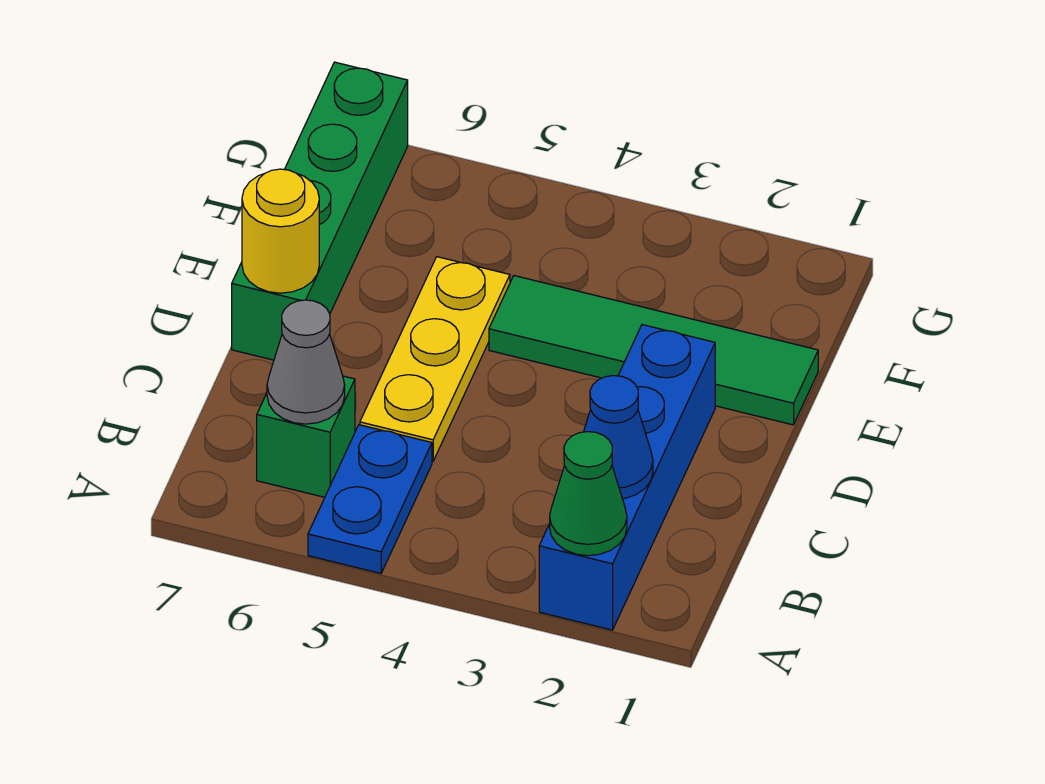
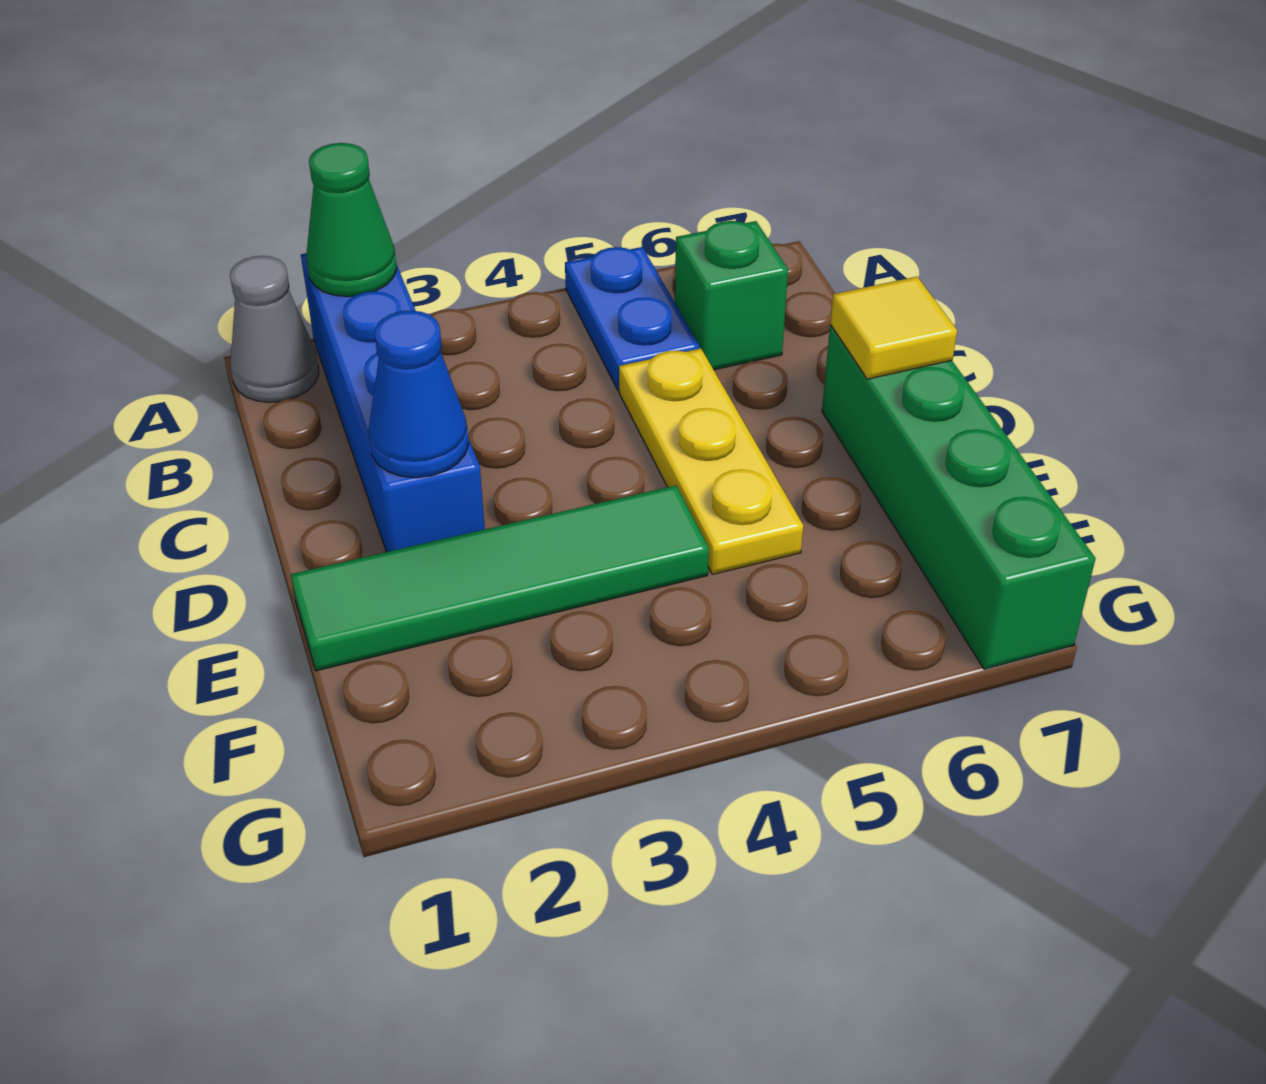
blue cone B2 level 2 -> blue cone D2 level 2
grey cone B6 level 2 -> grey cone A1 level 1
yellow round brick D7 level 2 -> yellow tile D7 level 2

